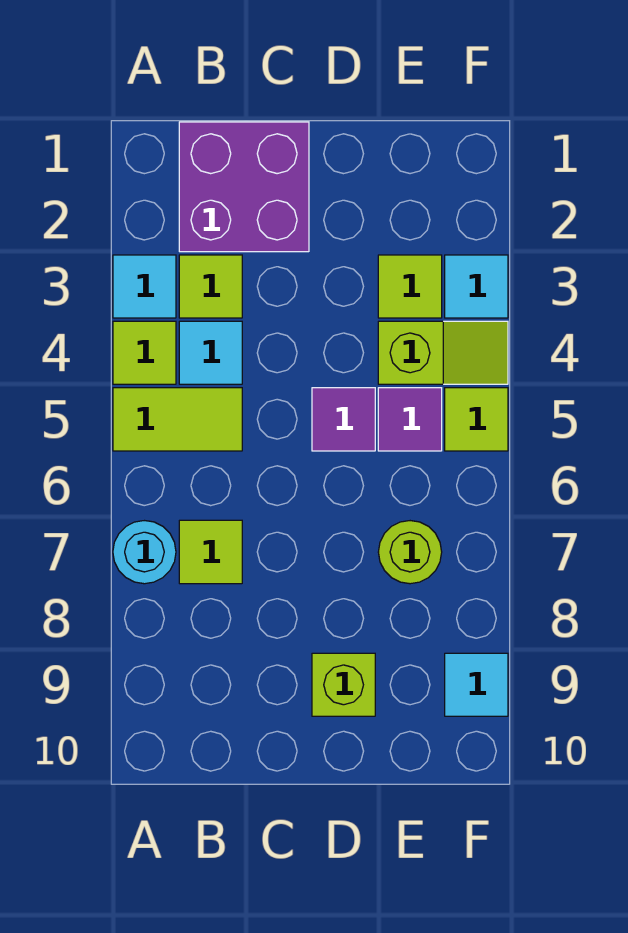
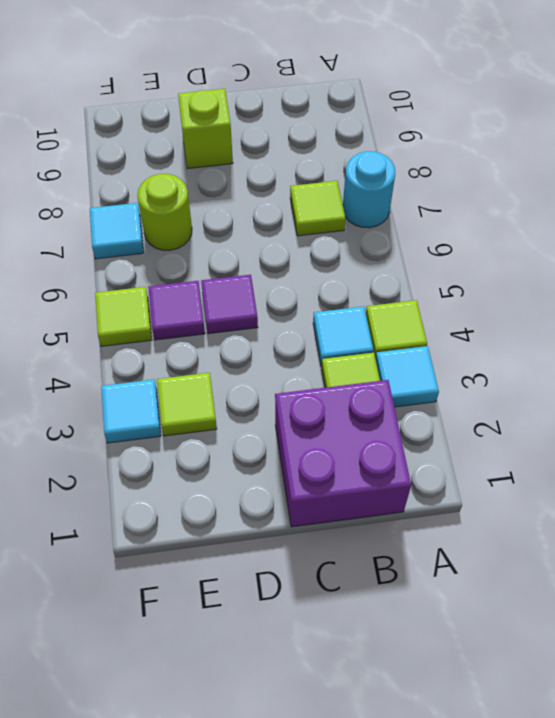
lime tile A5:B5 level 1 -> none
lime slope E4:F4 level 1 top E -> none
cyan tile F9 level 1 -> cyan tile F7 level 1

